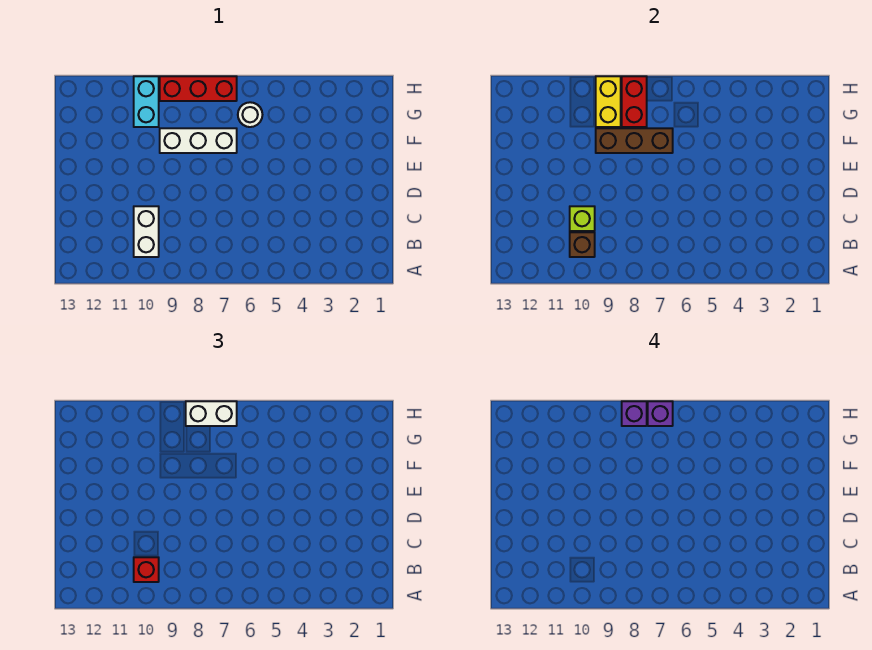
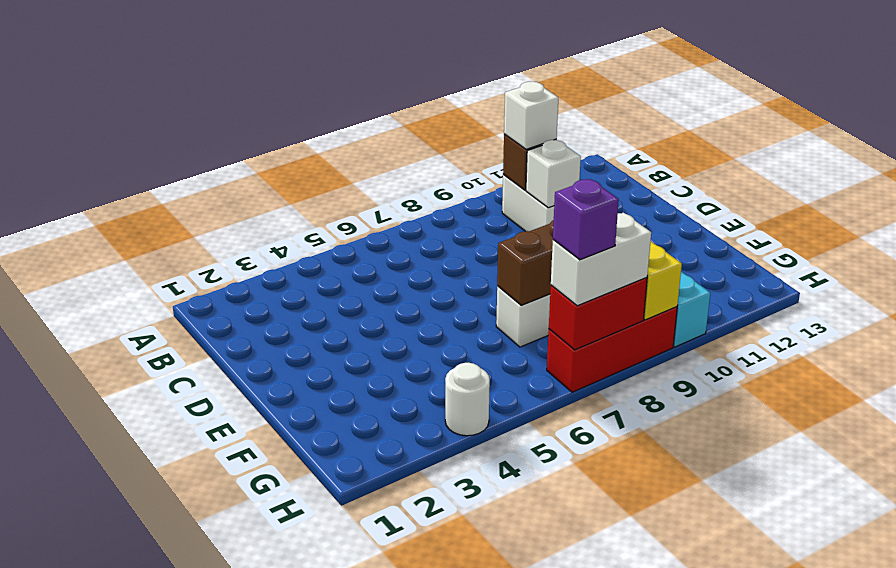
red brick B10 level 3 -> white brick B10 level 3
lime brick C10 level 2 -> white brick C10 level 2
white round brick G6 level 1 -> white round brick H4 level 1
red brick G8:H8 level 2 -> red brick H7:H8 level 2
purple brick H8 level 4 -> none

